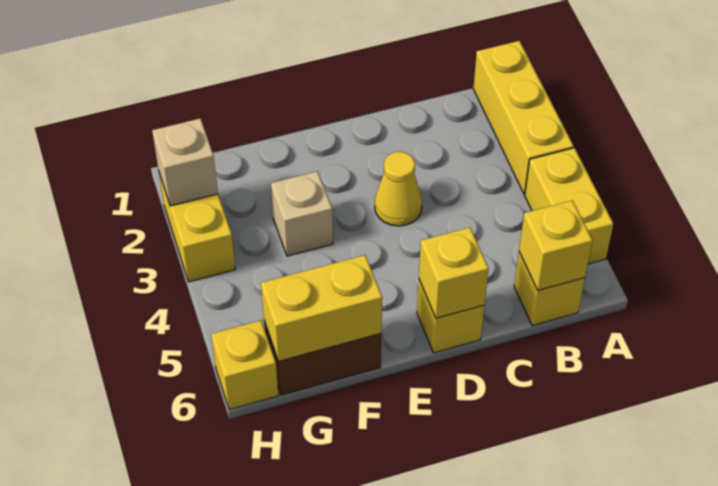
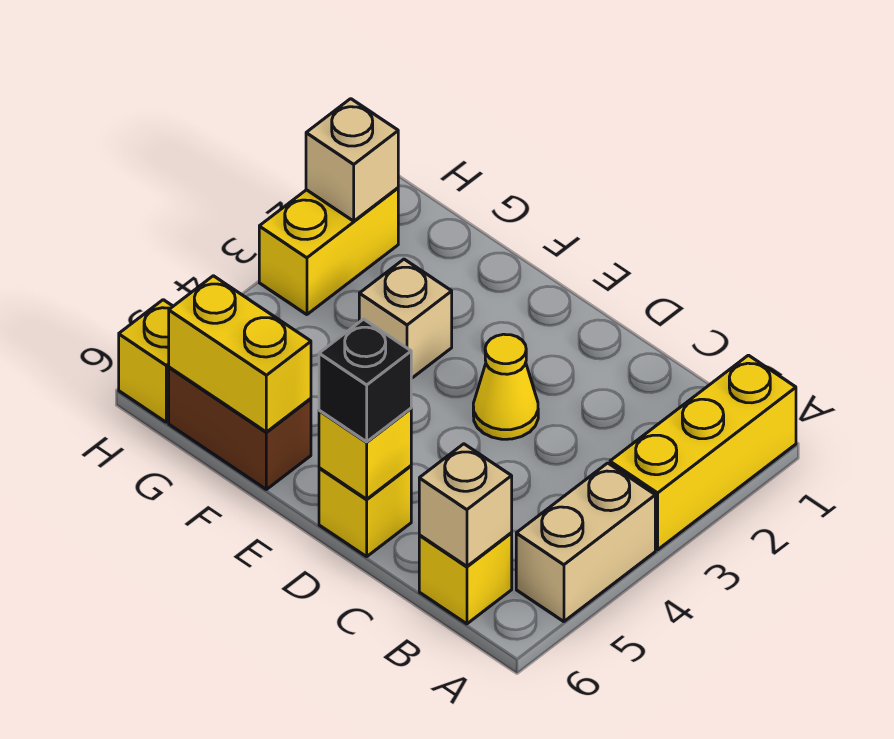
yellow brick A4:A5 level 1 -> tan brick A4:A5 level 1
yellow brick B6 level 2 -> tan brick B6 level 2
none -> black brick D6 level 3

